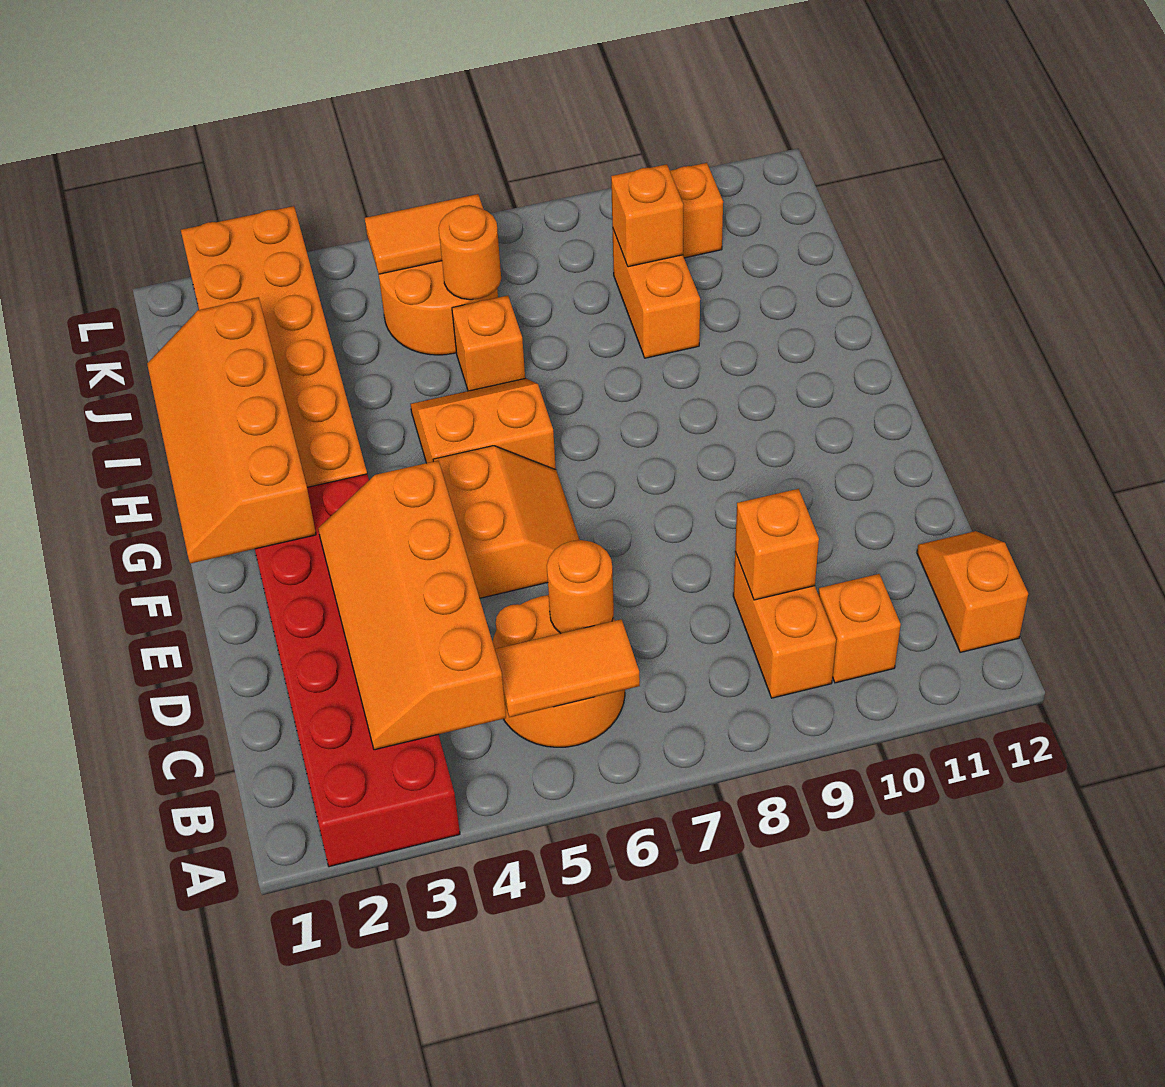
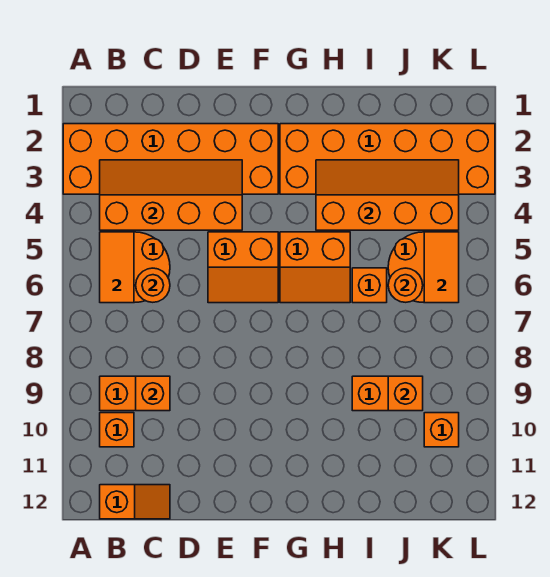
red brick A2:F3 level 1 -> orange brick A2:F3 level 1
orange slope F1:I2 level 2 top 2 -> orange slope H3:K4 level 2 top 4
orange slope G5:H6 level 1 top G -> orange slope G5:H6 level 1 top 5

